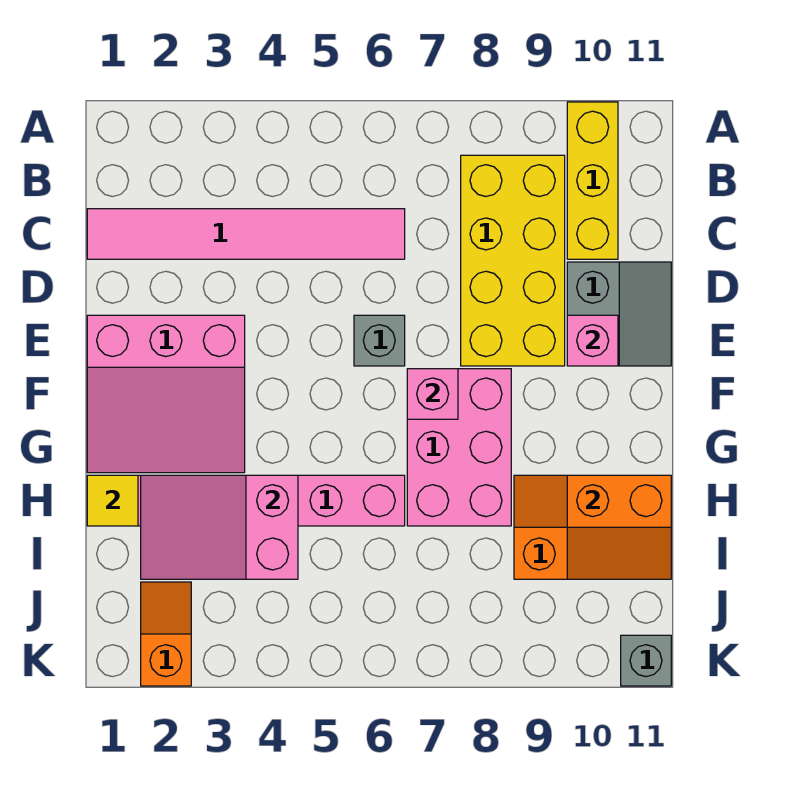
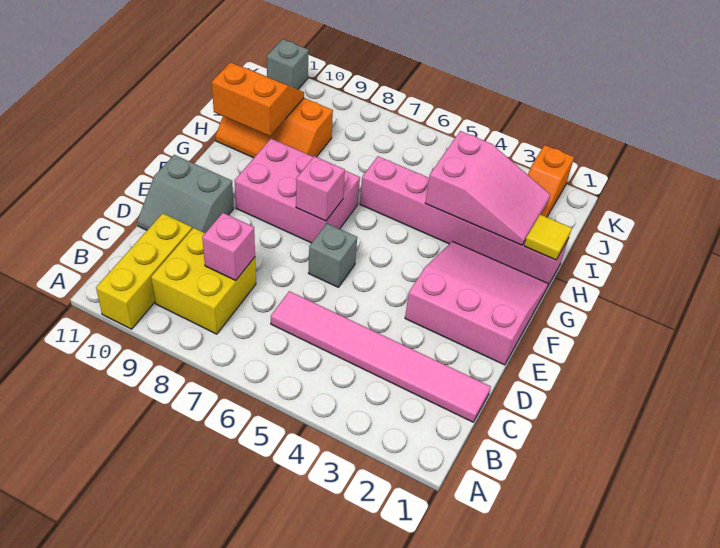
yellow brick B8:E9 level 1 -> yellow brick B8:C9 level 1
grey slope D10:E11 level 1 top 10 -> grey slope D10:E11 level 1 top E
pink brick E10 level 2 -> pink brick C8 level 2
pink brick F7:H8 level 1 -> pink brick F7:G9 level 1

